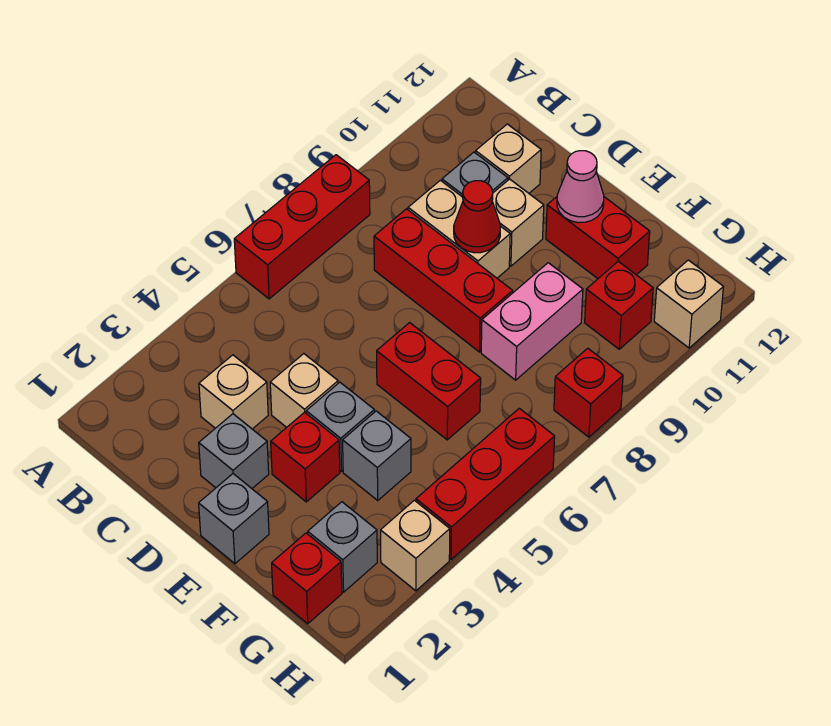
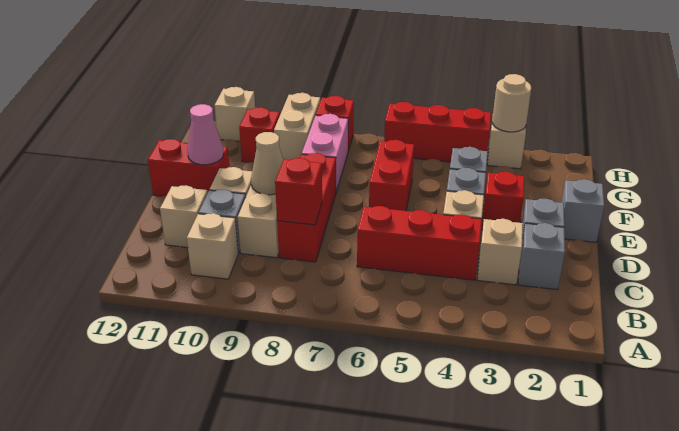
red brick A6:A8 level 1 -> red brick C4:C6 level 1
none -> tan brick B10 level 1
red cone D9 level 2 -> tan cone D9 level 2
red brick E11:F11 level 1 -> red brick E11:E12 level 1
pink brick F8:F9 level 1 -> pink brick F8:G8 level 1
red brick G1 level 1 -> red brick C8 level 2
grey brick G2 level 1 -> grey brick C2 level 1
none -> tan brick G9:H9 level 1
none -> tan round brick H3 level 2

